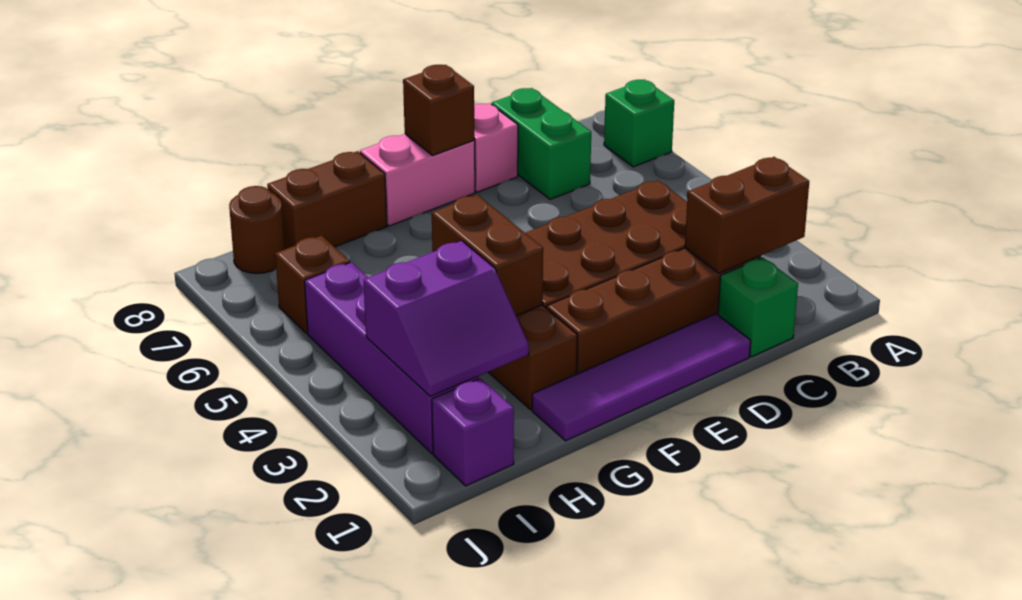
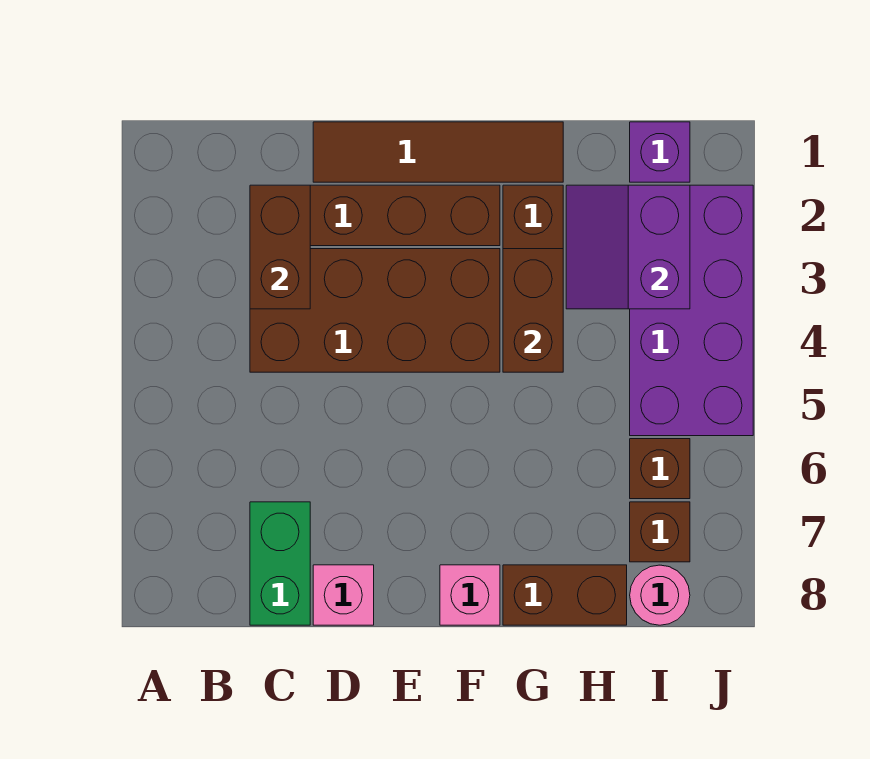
green brick A7 level 1 -> none
brown brick B2:C2 level 2 -> brown brick C2:C3 level 2
green brick C1 level 1 -> none
purple tile D1:G1 level 1 -> brown tile D1:G1 level 1
pink brick E8:F8 level 1 -> pink brick F8 level 1
brown brick E8 level 2 -> brown brick I7 level 1
purple slope H2:I3 level 2 top 3 -> purple slope H2:I3 level 2 top I
purple brick I2:I5 level 1 -> purple brick I2:J5 level 1
brown round brick I8 level 1 -> pink round brick I8 level 1

